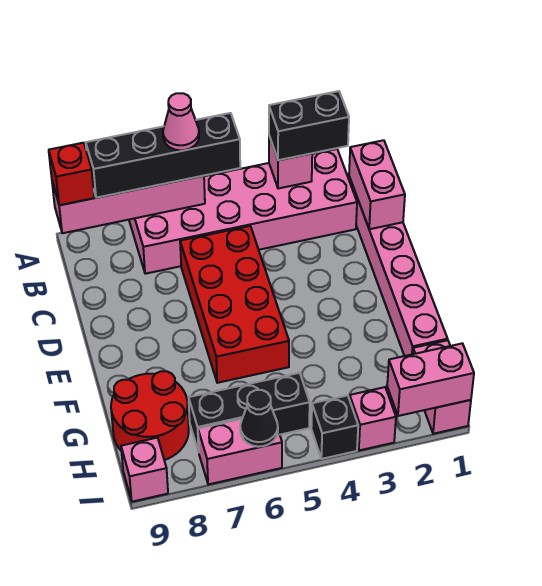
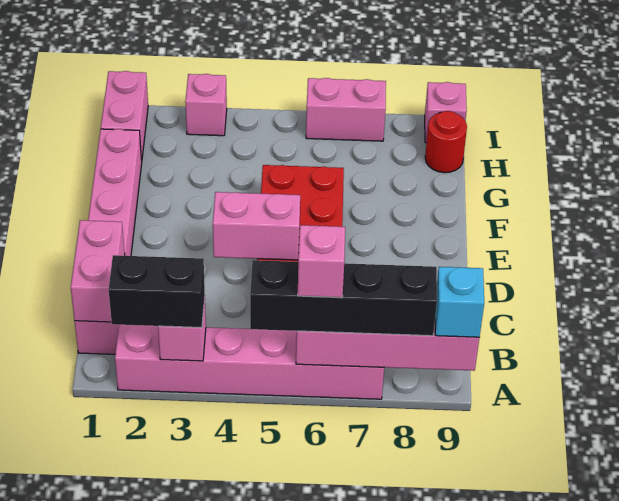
pink brick A2:B7 level 1 -> pink brick A2:A7 level 1
pink cone A6 level 4 -> pink brick A6 level 4
red brick A9 level 3 -> cyan brick A9 level 3
red round brick G8:H9 level 1 -> red round brick H9 level 1
black brick H5:H7 level 1 -> none
pink brick I1:I2 level 2 -> pink brick D4:D5 level 2
black brick I4 level 1 -> none
black cone I6 level 2 -> none

